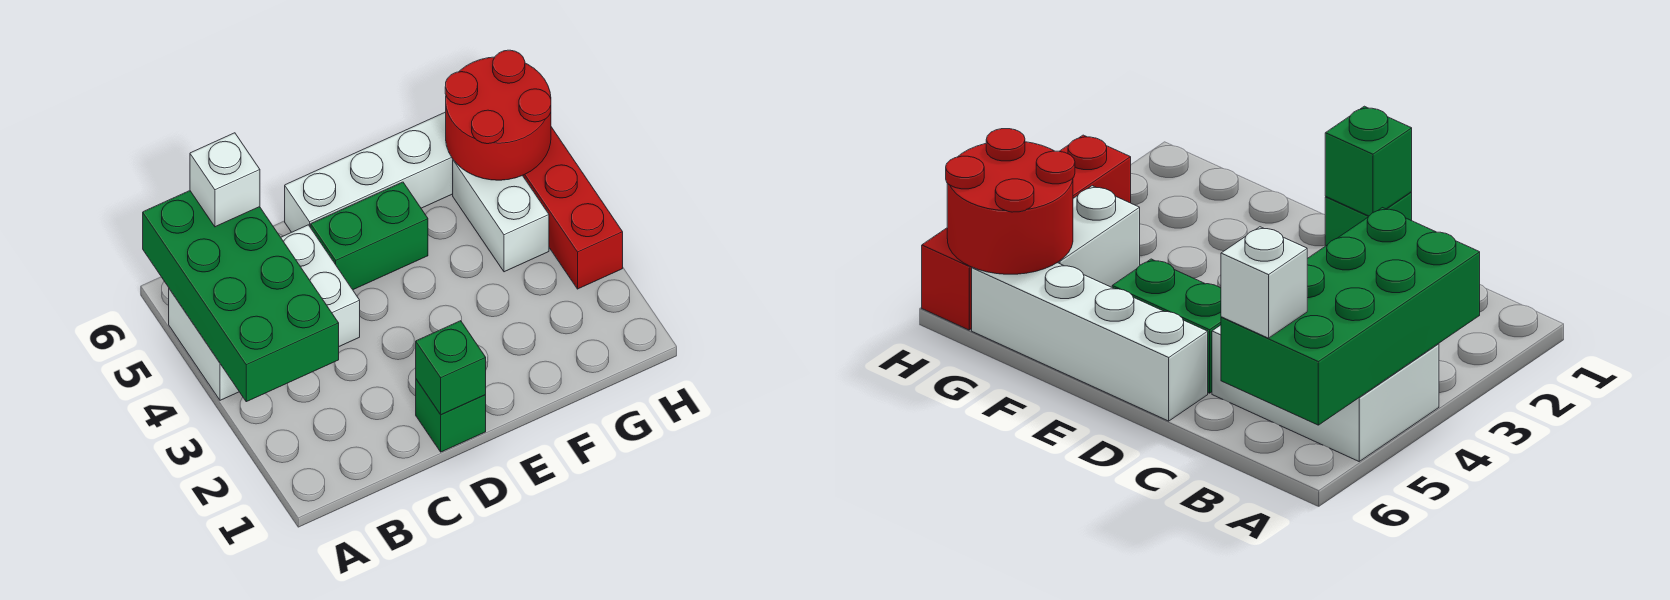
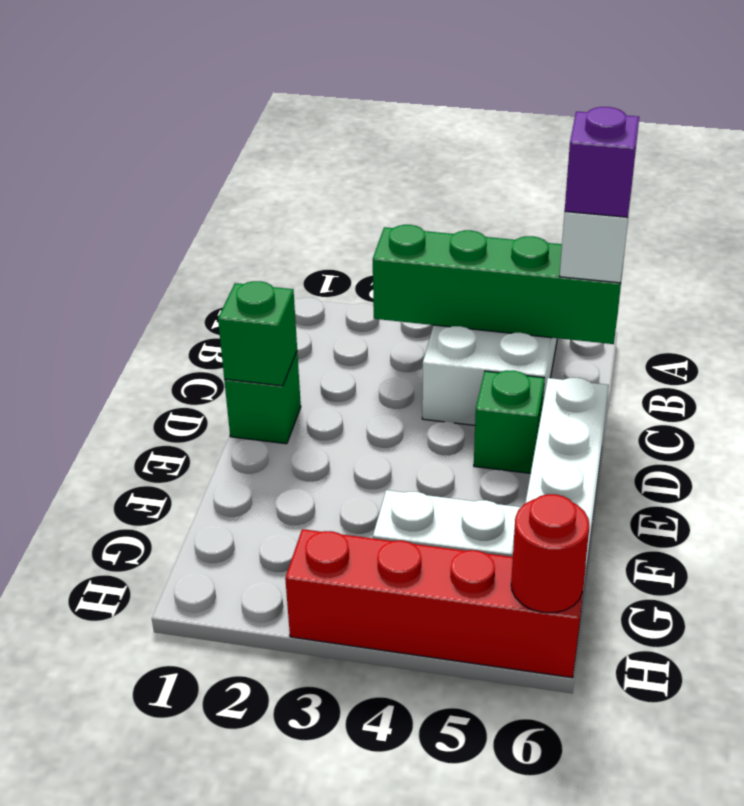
green brick A3:B6 level 2 -> green brick B3:B6 level 2
none -> purple brick B6 level 4
green brick D5:E5 level 1 -> green brick D5 level 1
red round brick G5:H6 level 2 -> red round brick H6 level 2

